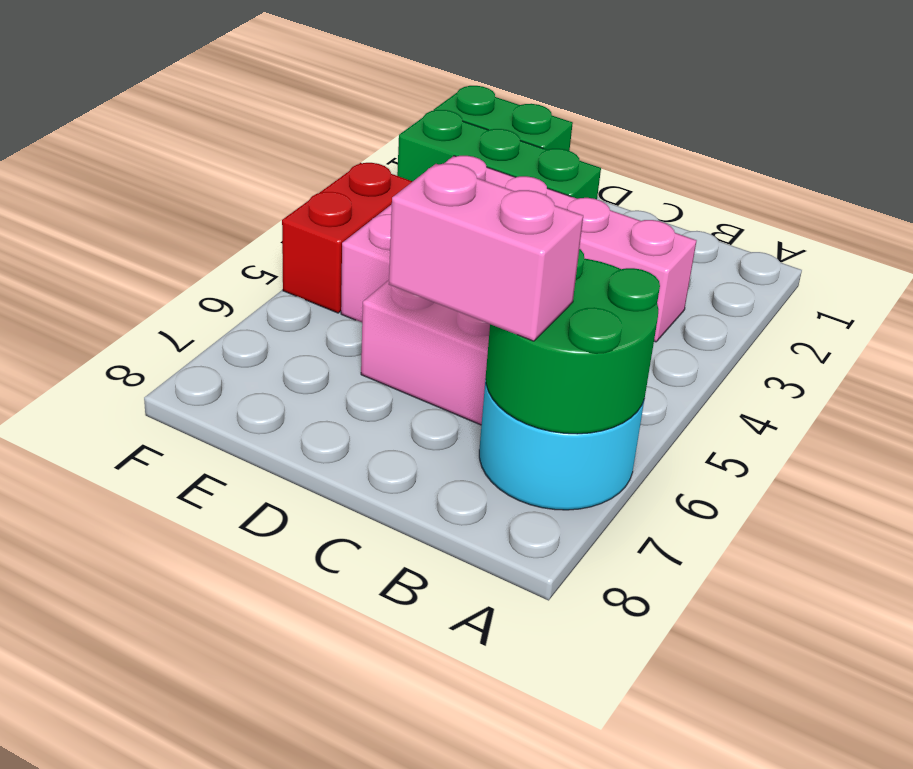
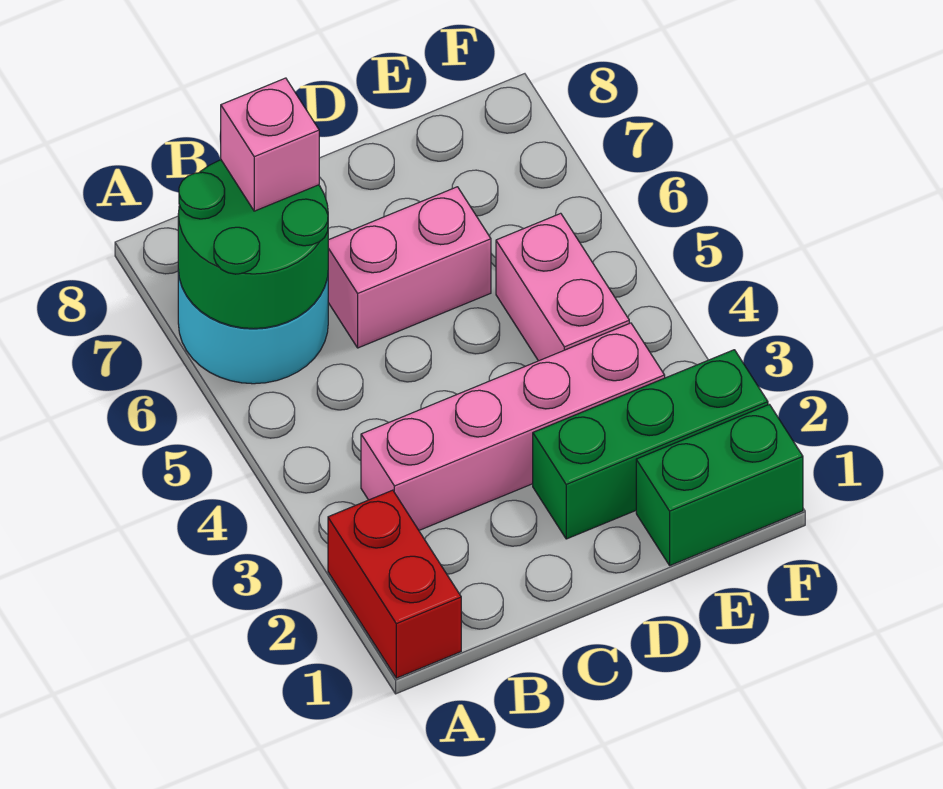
pink brick B7:C7 level 3 -> pink brick B7 level 3
red brick F4:F5 level 1 -> red brick A1:A2 level 1

